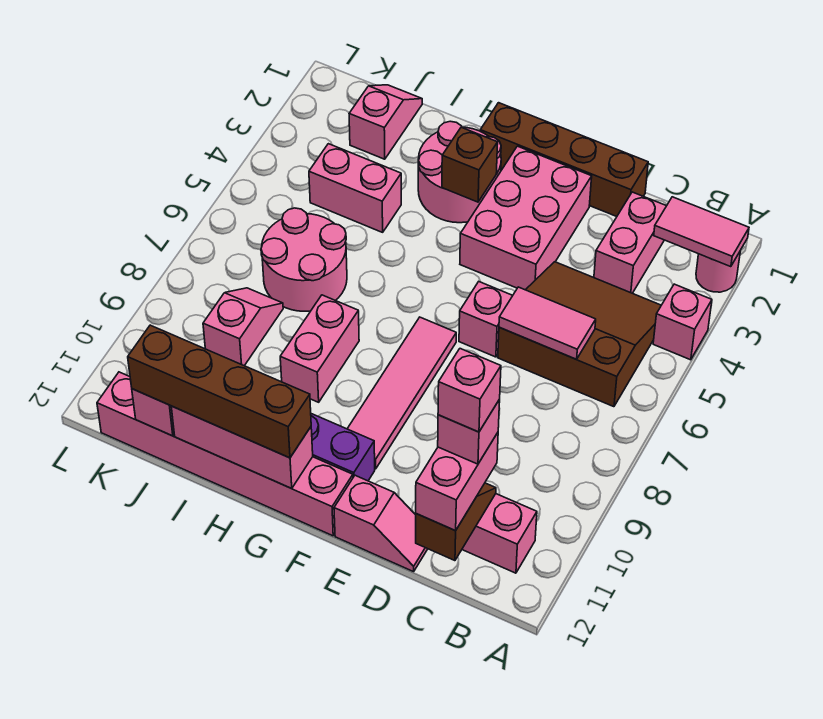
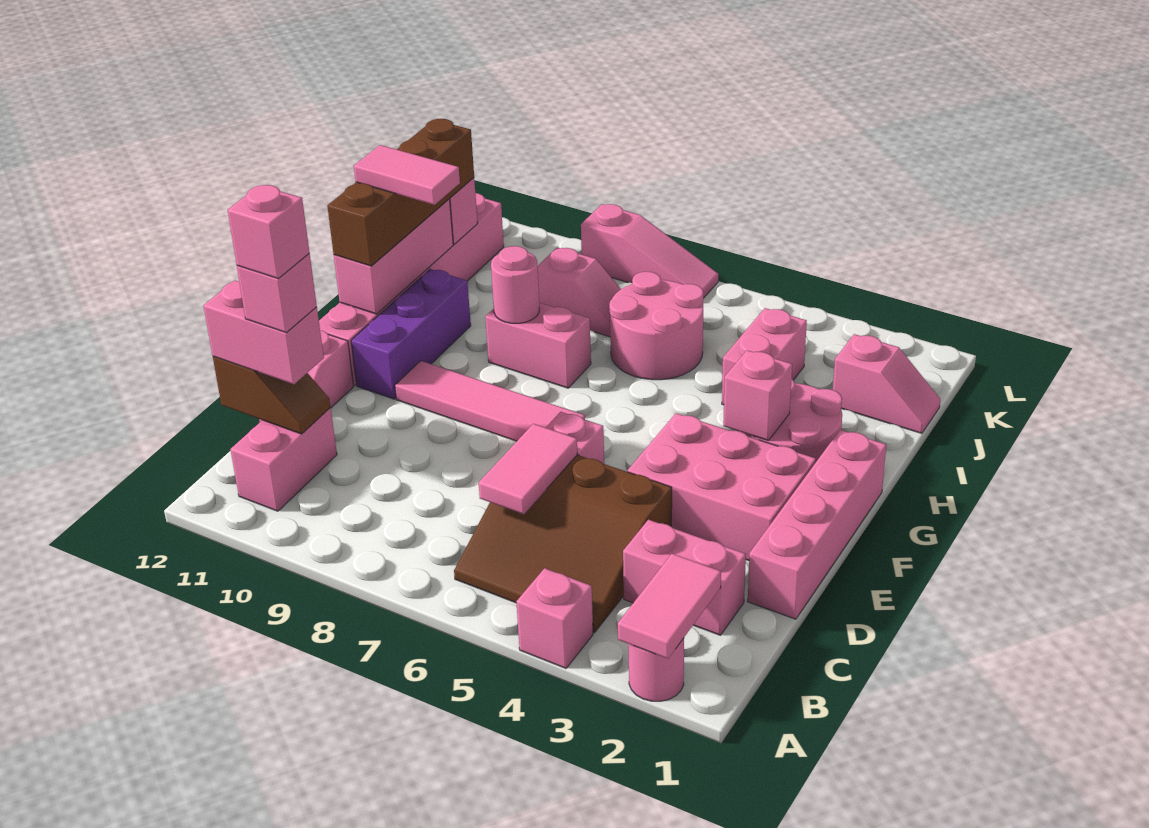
brown slope B4:D6 level 1 top 6 -> brown slope B4:D6 level 1 top D
brown brick D1:G1 level 1 -> pink brick D1:G1 level 1
brown brick G3 level 2 -> pink brick G3 level 2
none -> pink round brick H9 level 2
none -> pink tile H11:H12 level 4
none -> pink slope L7:L9 level 1 top 9

